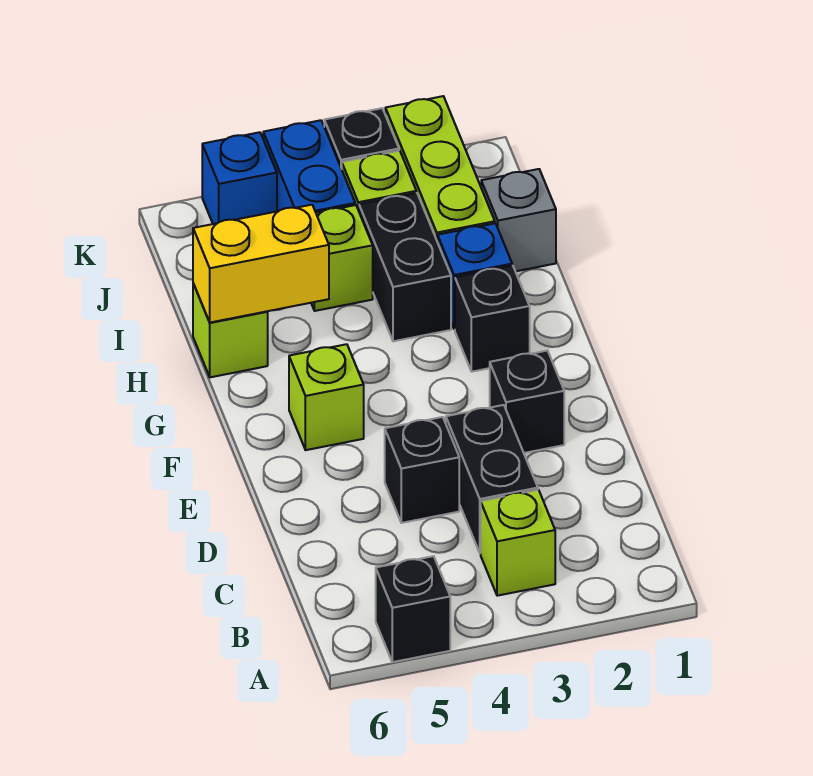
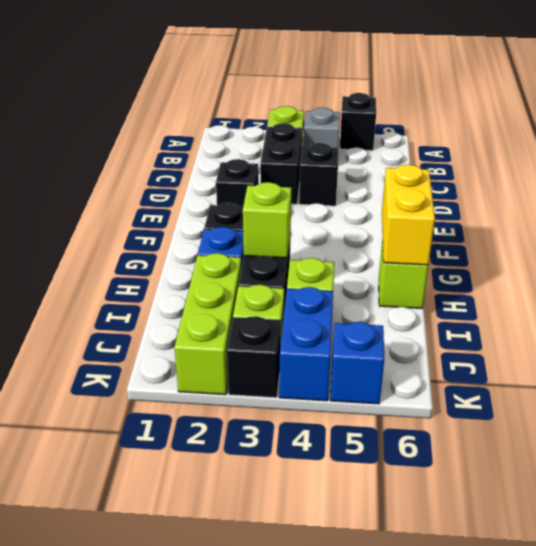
lime brick F5 level 1 -> lime brick H3 level 2
yellow brick H5:H6 level 2 -> yellow brick G6:H6 level 2
grey brick I1 level 1 -> grey brick B4 level 1

